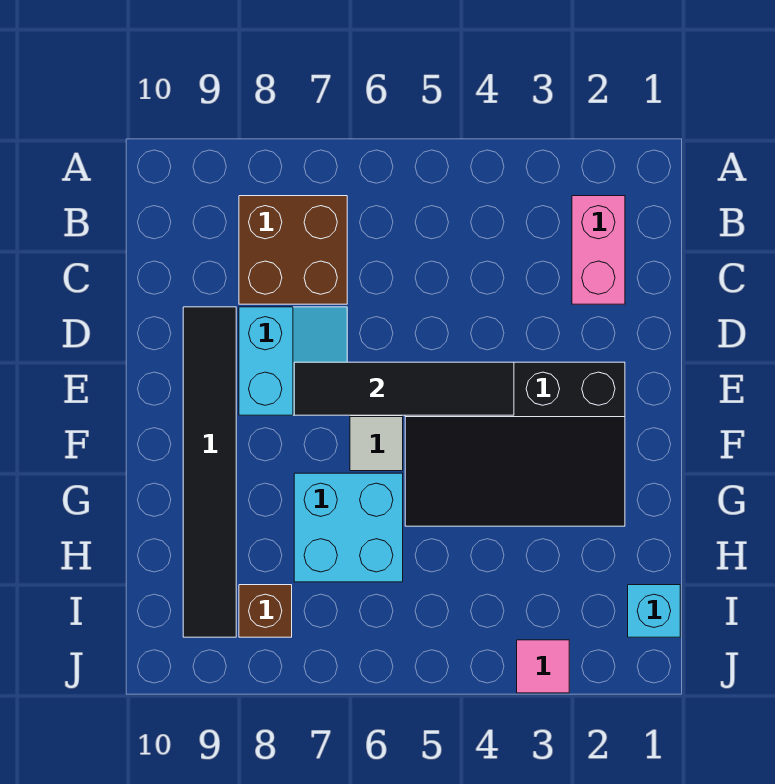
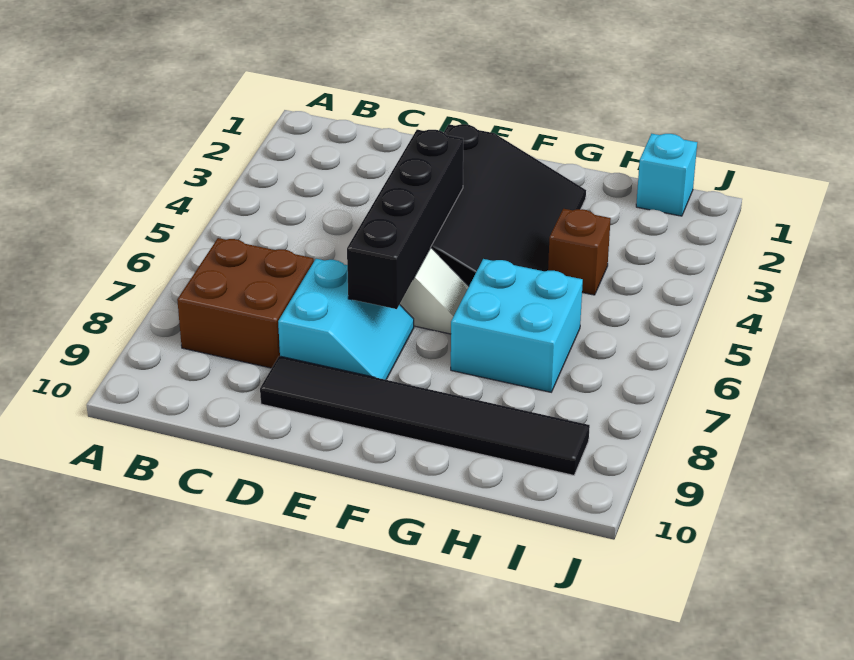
pink brick B2:C2 level 1 -> none
cyan slope D7:E8 level 1 top 8 -> cyan slope D7:E8 level 1 top D
black tile E4:E7 level 2 -> black brick E4:E7 level 2
brown brick I8 level 1 -> brown brick H4 level 1
pink tile J3 level 1 -> none

